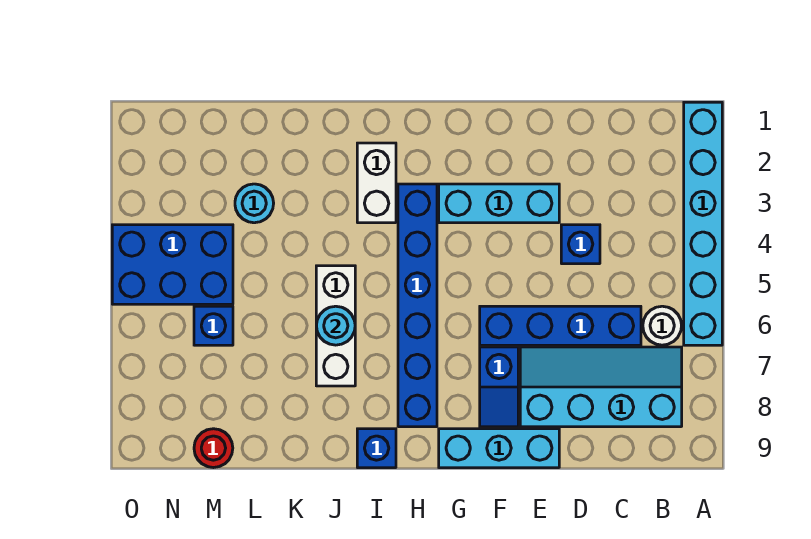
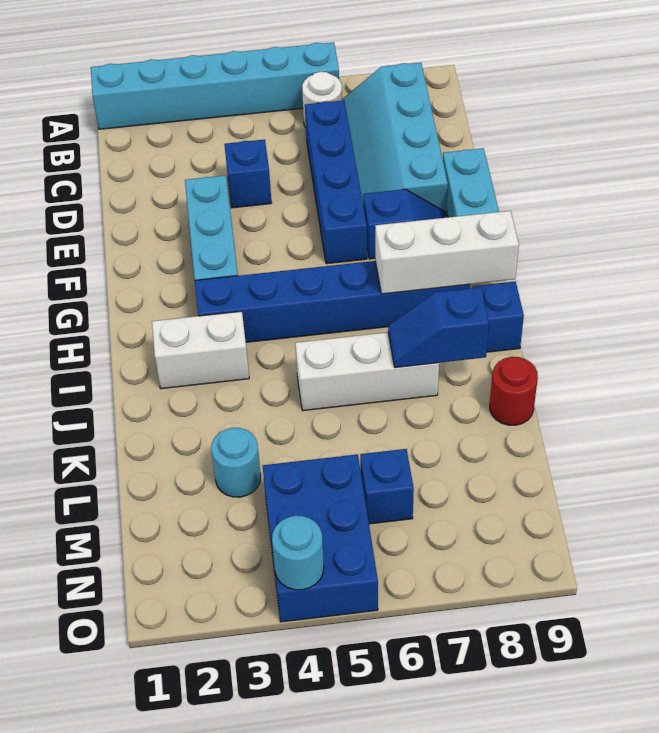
none -> white brick H7:H9 level 2
cyan round brick J6 level 2 -> cyan round brick O4 level 2
none -> blue slope J7:J8 level 2 top 8
red round brick M9 level 1 -> red round brick K9 level 1

